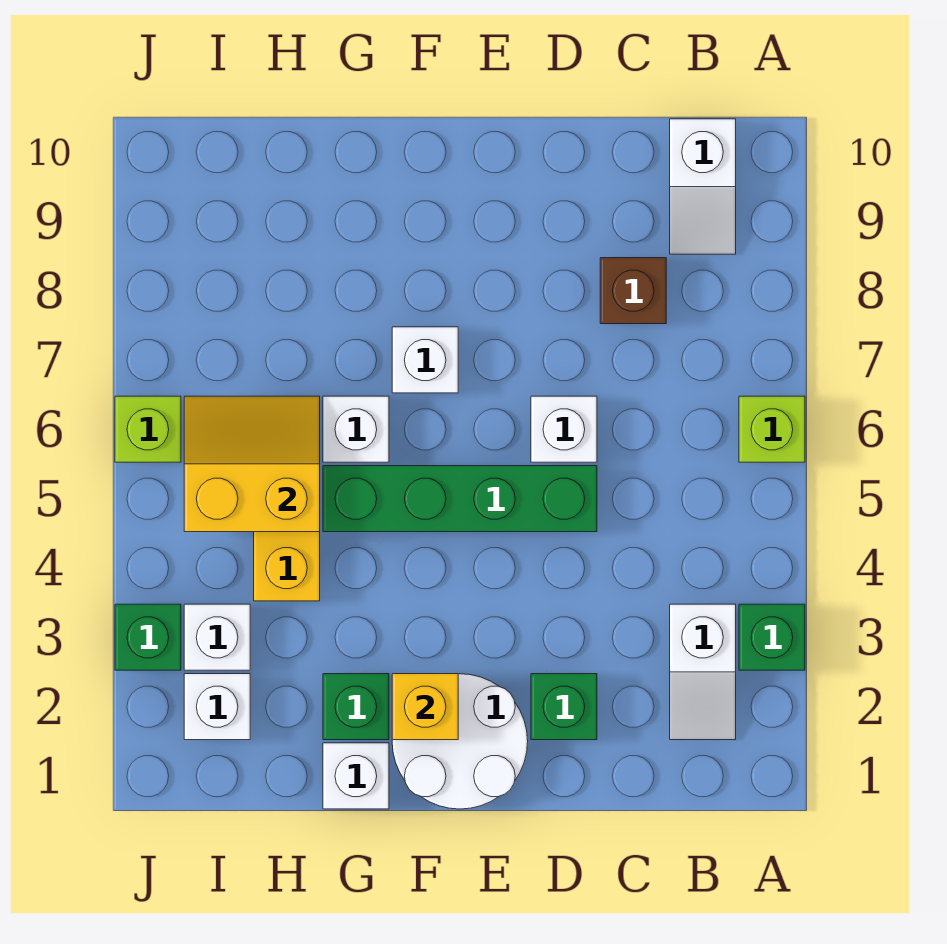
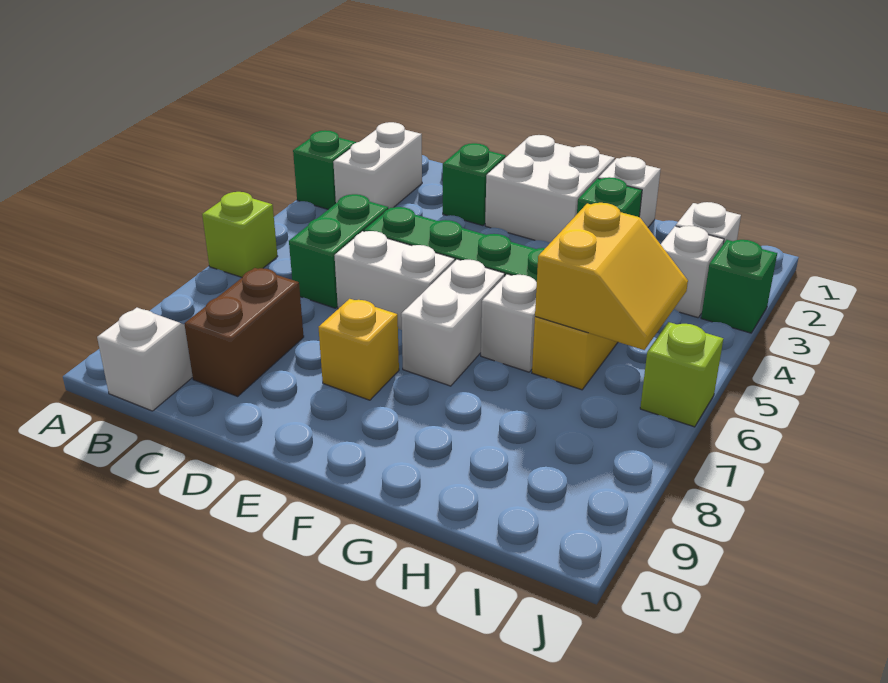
white slope B2:B3 level 1 top 3 -> white brick B2:B3 level 1
none -> green brick C5:C6 level 1
brown brick C8 level 1 -> brown brick C8:C9 level 1
white brick D6 level 1 -> white brick D6:E6 level 1
white round brick E1:F2 level 1 -> white brick E1:F2 level 1
yellow brick F2 level 2 -> yellow brick E8 level 1
white brick F7 level 1 -> white brick F6:F7 level 1
yellow slope H5:I6 level 2 top 5 -> yellow slope H5:I6 level 2 top H

